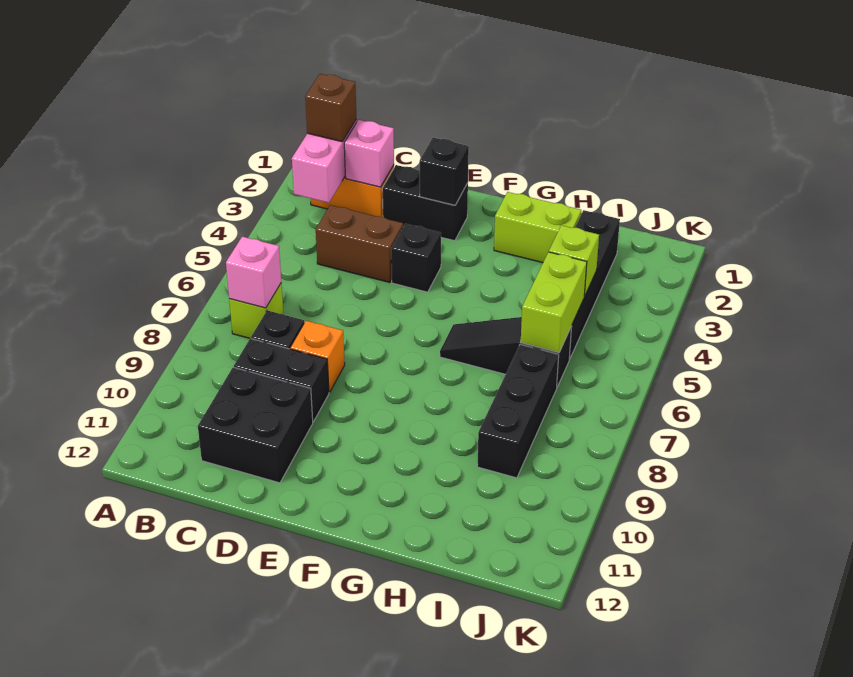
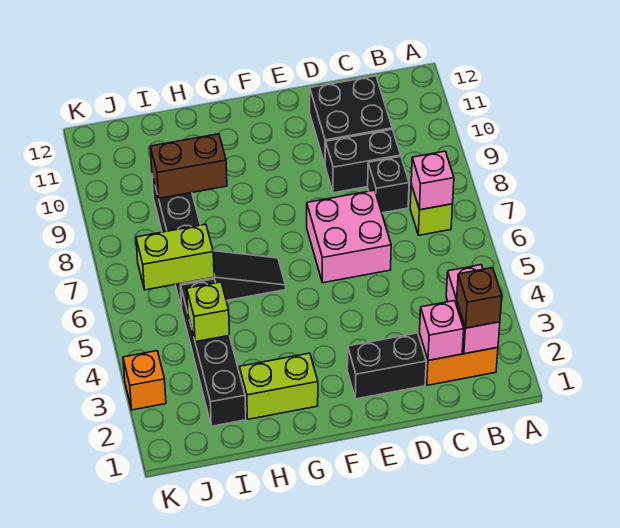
brown brick C4:D4 level 1 -> brown brick H9:I9 level 2
none -> pink brick D6:E7 level 1
orange brick D8 level 1 -> orange brick K3 level 1
black brick E2 level 2 -> none
black brick E4 level 1 -> none
lime brick I5:I6 level 2 -> lime brick I6:J6 level 2

